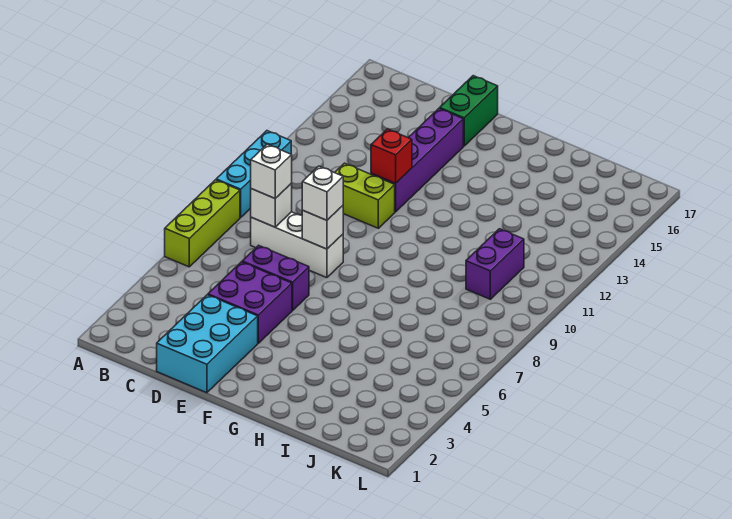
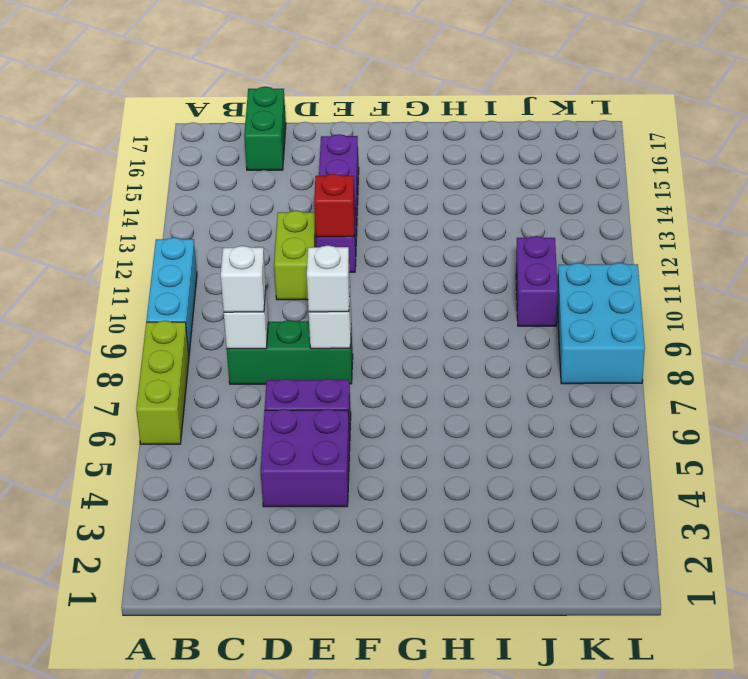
white brick C8:E8 level 1 -> green brick C8:E8 level 1
cyan brick D1:E3 level 1 -> cyan brick K8:L10 level 1
lime brick D11:E11 level 1 -> lime brick D11:D12 level 1
green brick E16:E17 level 1 -> green brick C16:C17 level 1

